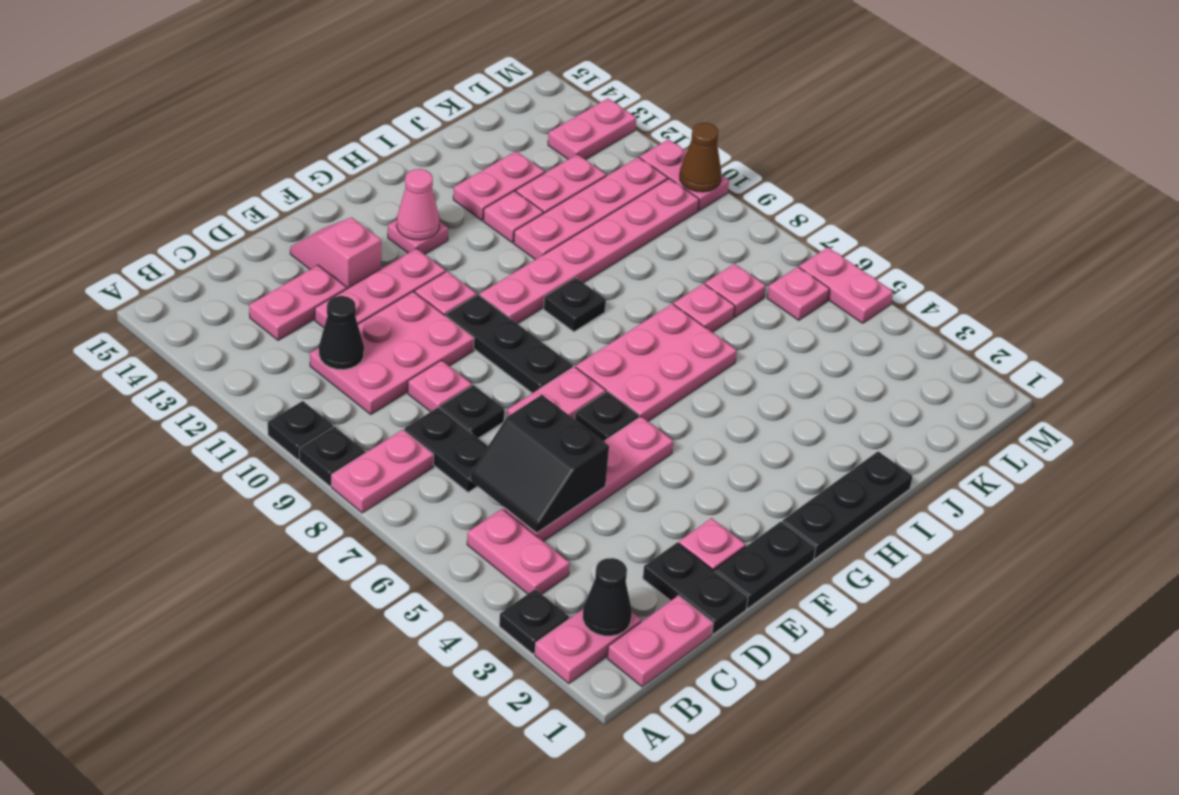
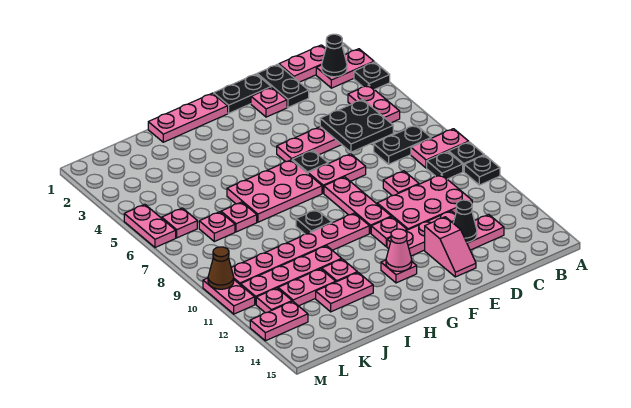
black slope C5:D6 level 2 top D -> black plate C5:D6 level 2
black plate C7:C8 level 1 -> black plate B7:C7 level 1
black cone C11 level 2 -> black cone D13 level 2
black plate D8 level 1 -> black plate B9 level 1
black plate F8:F10 level 1 -> pink plate F8:F10 level 1
black plate G1:I1 level 1 -> pink plate G1:I1 level 1
none -> pink plate L12 level 1

